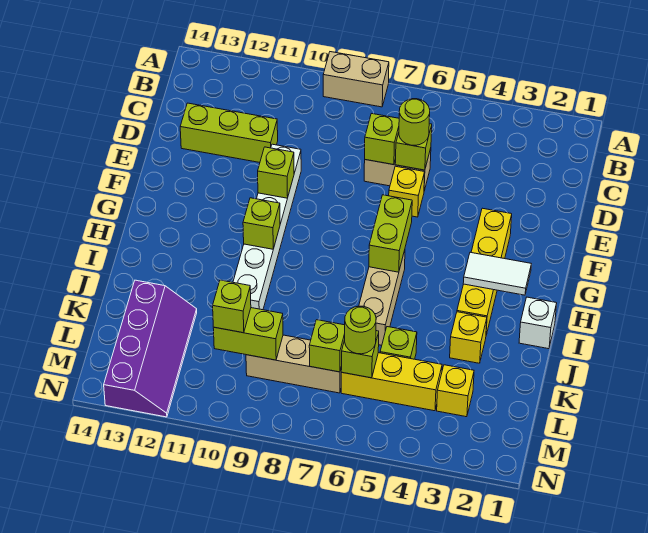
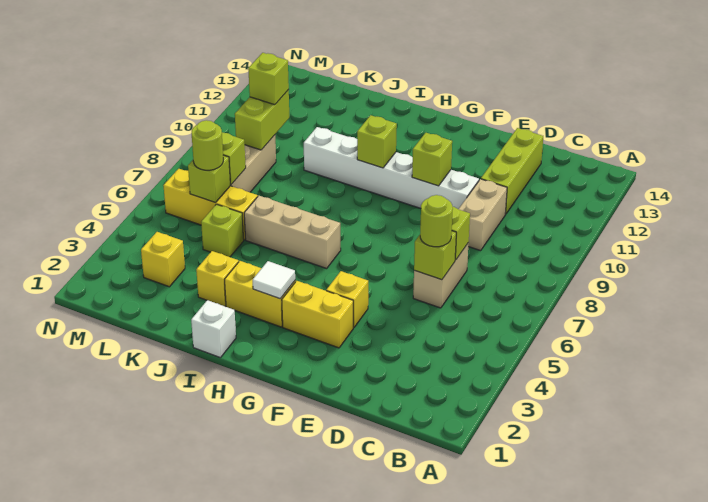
tan brick A8:A9 level 1 -> tan brick D9:D10 level 1
yellow brick E6 level 1 -> yellow brick F4 level 1
lime brick G6:H6 level 2 -> none
white tile H2:H3 level 2 -> white tile H3 level 2
purple slope K12:N13 level 1 top 13 -> none
yellow brick L4:L6 level 1 -> yellow brick K6:M6 level 1

